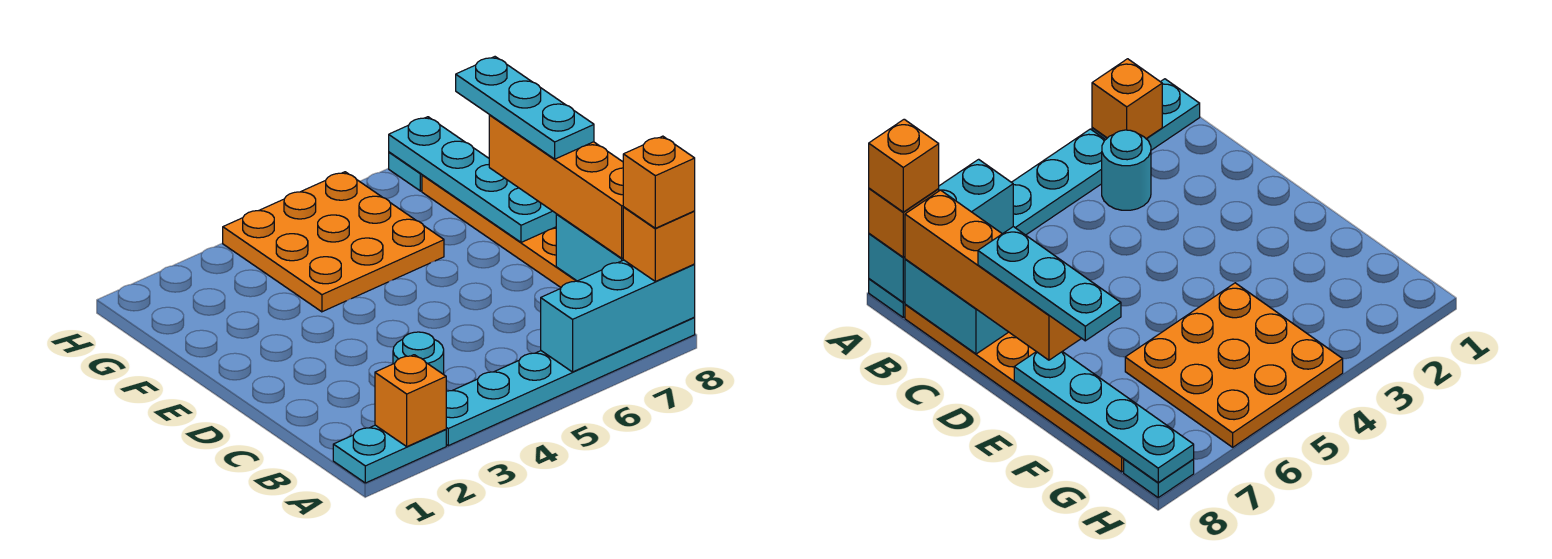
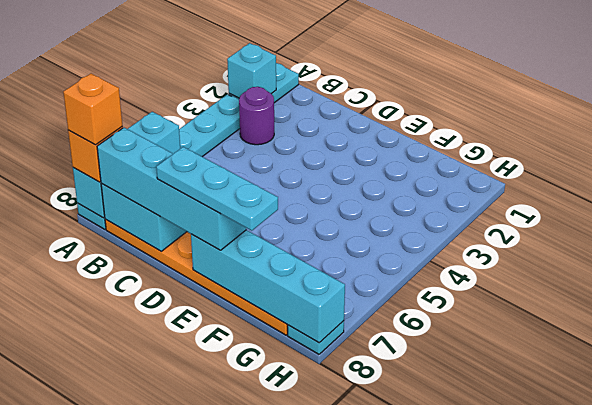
orange brick A2 level 2 -> cyan brick A2 level 2
cyan round brick B3 level 1 -> purple round brick B3 level 1
orange brick B8:E8 level 3 -> cyan brick B8:E8 level 3
cyan plate E8:H8 level 2 -> cyan brick E8:H8 level 2
orange plate F4:H6 level 1 -> none

